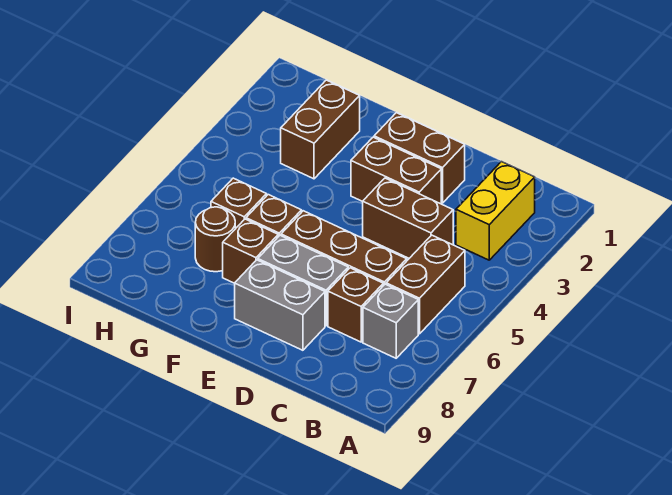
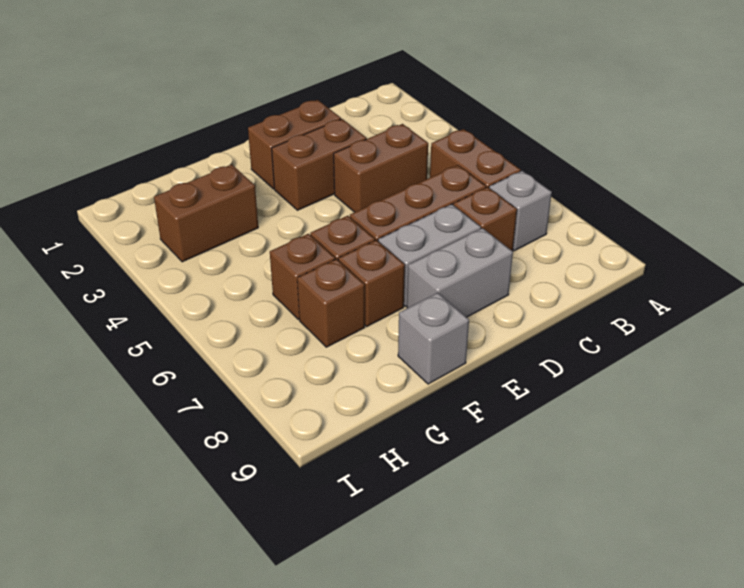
yellow brick B2:B3 level 1 -> none
none -> grey brick F9 level 1
brown brick G2:G3 level 1 -> brown brick G3:H3 level 1
brown round brick G7 level 1 -> brown brick G7 level 1

